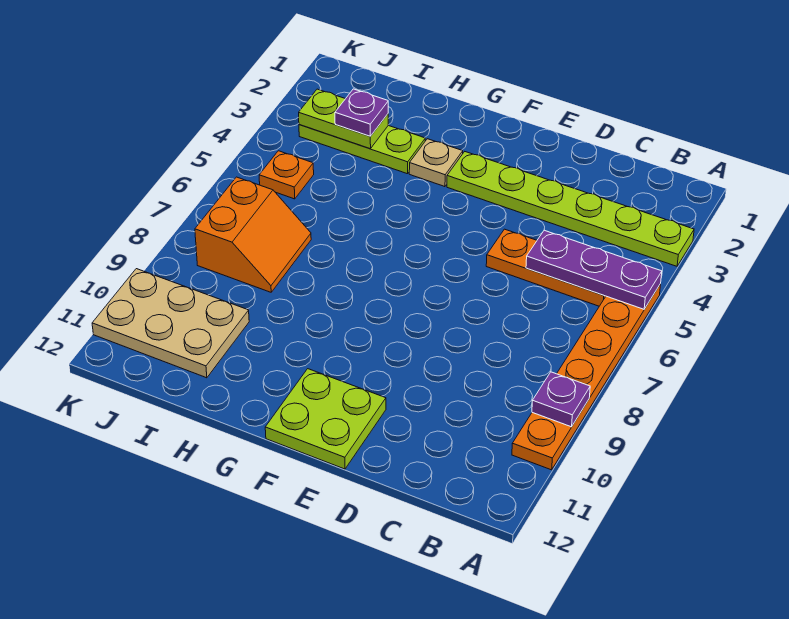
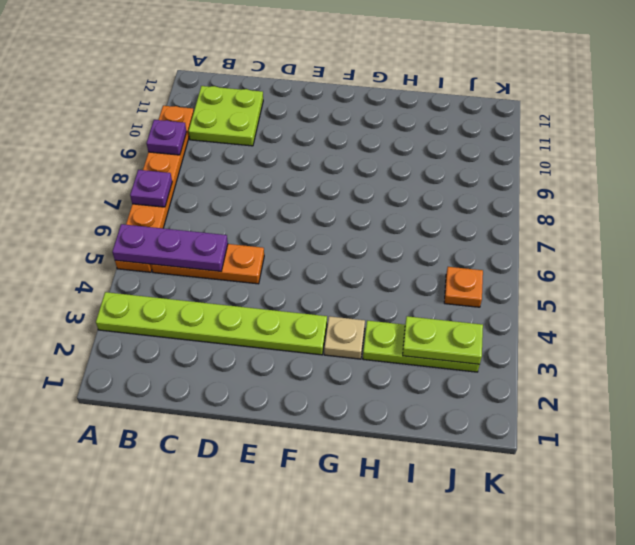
lime plate E11:F12 level 1 -> lime plate B10:C11 level 1
purple plate I3 level 3 -> purple plate A7 level 2
orange slope I7:J8 level 1 top J -> none
tan plate I10:K11 level 1 -> none

